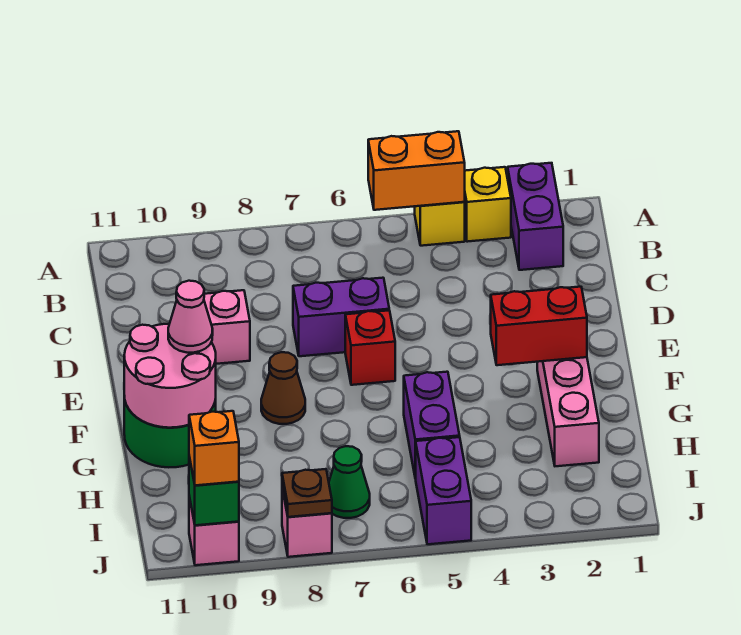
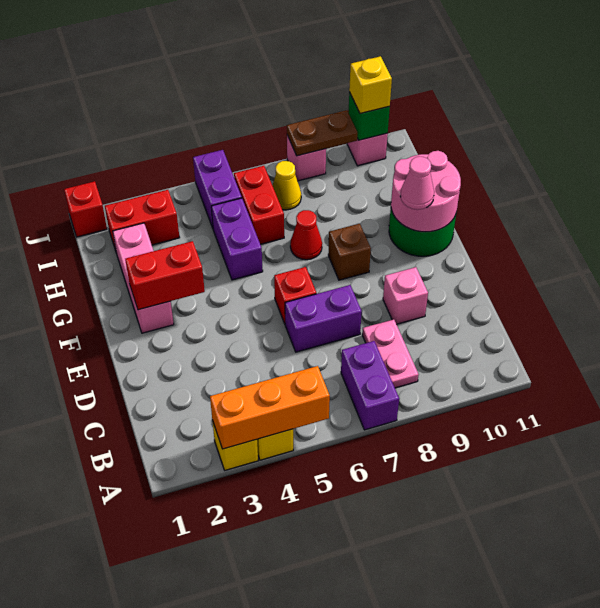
purple brick A2:B2 level 1 -> purple brick A7:B7 level 1
orange brick A4:A5 level 2 -> orange brick A3:A5 level 2
none -> pink plate B8:C8 level 1
brown cone F8 level 1 -> brown brick F8 level 1
none -> red cone G7 level 1
none -> red brick H6:I6 level 1
none -> red brick I2:I3 level 1
green cone I7 level 1 -> yellow cone I7 level 1
none -> red brick J1 level 1
brown plate J8 level 2 -> brown plate J8:J9 level 2
orange brick J10 level 3 -> yellow brick J10 level 3

